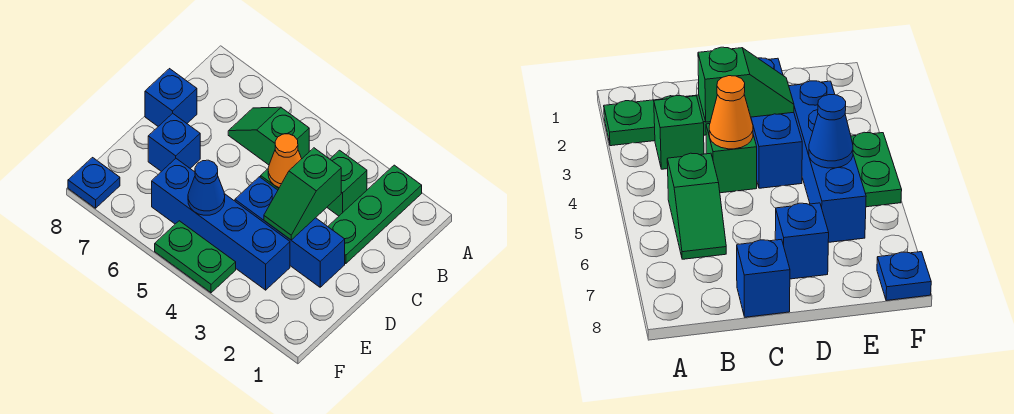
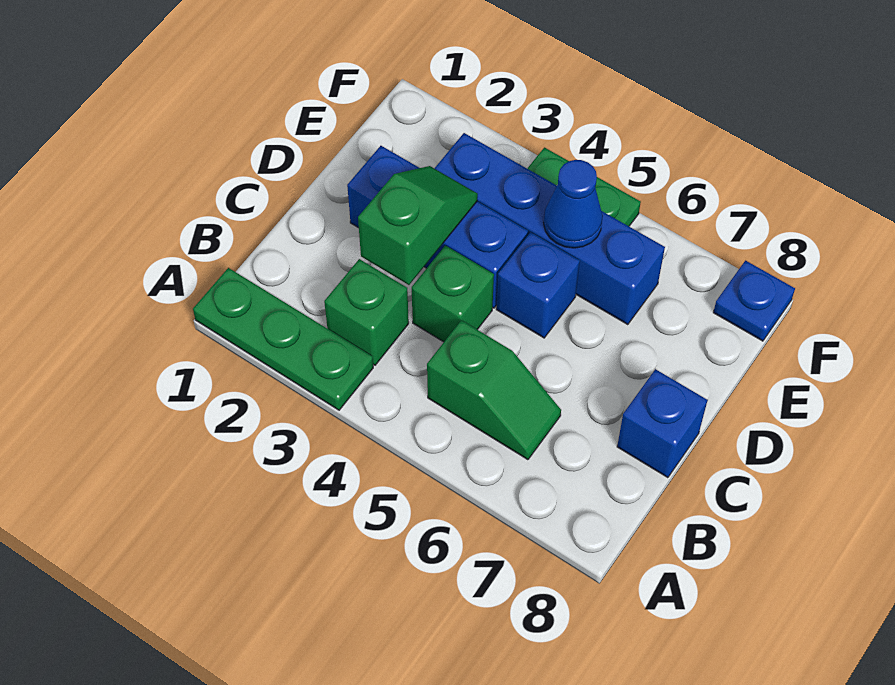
green plate A2:C2 level 1 -> green plate A1:A3 level 1
orange cone C4 level 2 -> none
blue brick D7 level 1 -> blue brick D5 level 1

